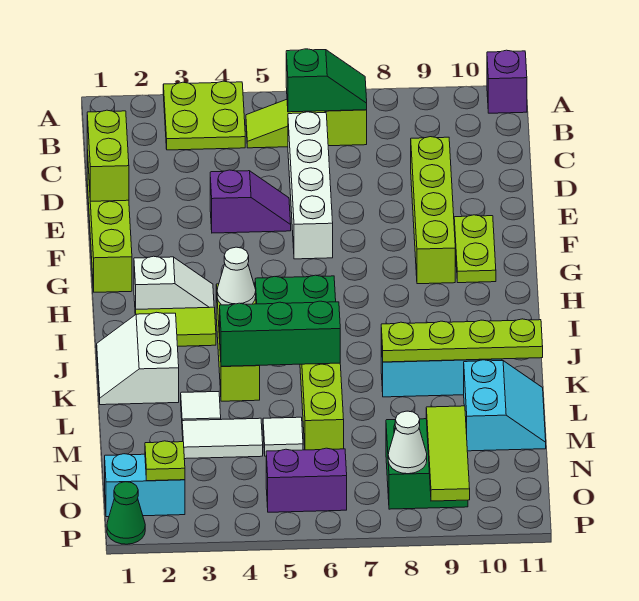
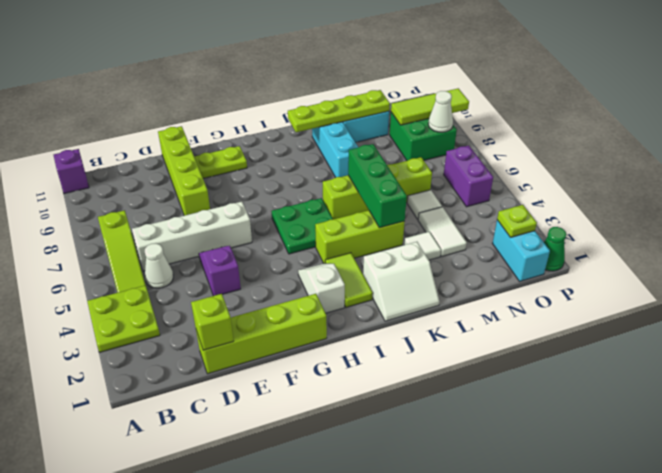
green slope B6:B7 level 2 top 6 -> none
lime brick D1:E1 level 2 -> lime brick D1 level 2
lime brick D9:G9 level 1 -> lime brick E8:E11 level 1
white cone I4 level 2 -> white cone C5 level 1
lime plate K8:K11 level 2 -> lime plate J10:M10 level 2

